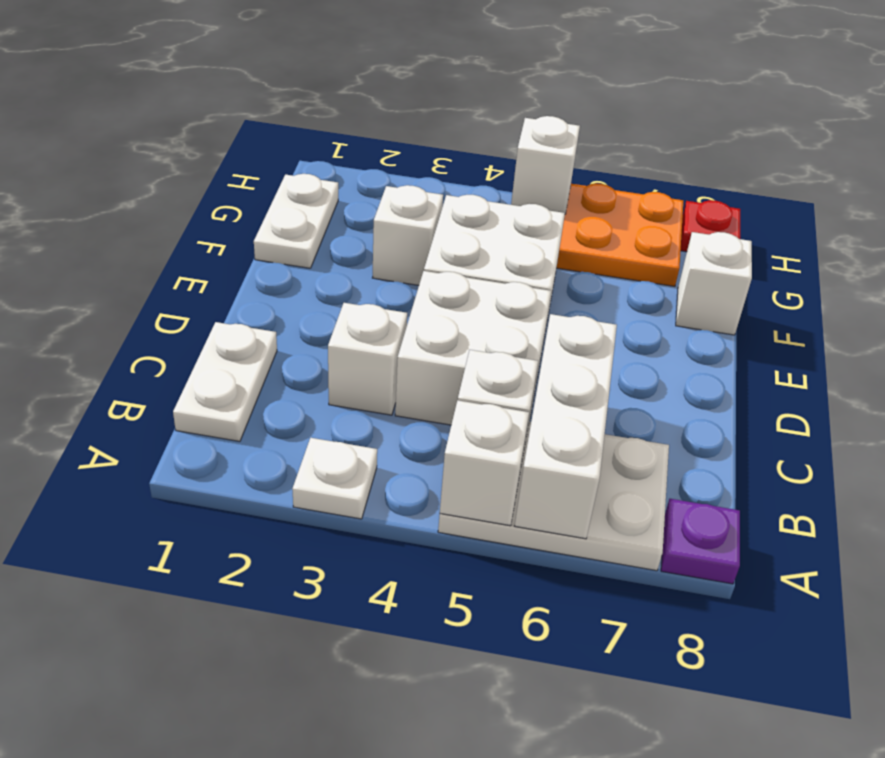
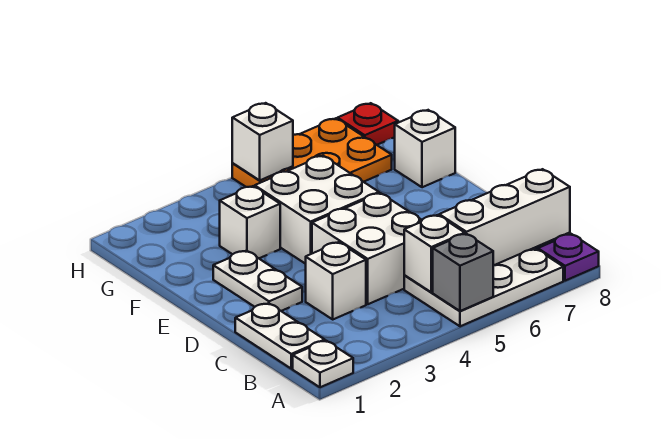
white plate A3 level 1 -> white plate A1 level 1
white brick A5 level 2 -> grey brick A5 level 2
white brick A6:C6 level 2 -> white brick B6:B8 level 2
white plate F1:G1 level 1 -> white plate D2:E2 level 1

